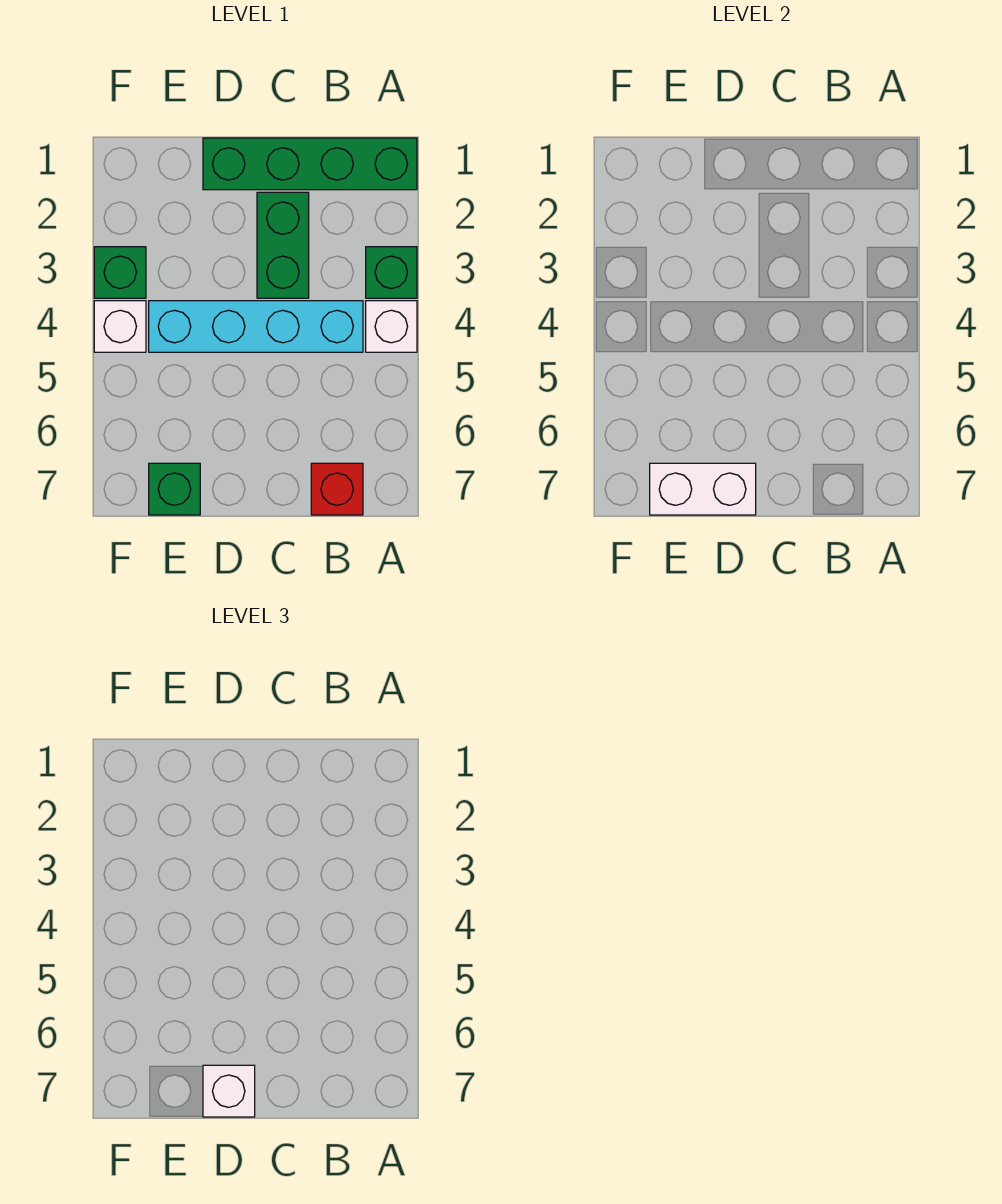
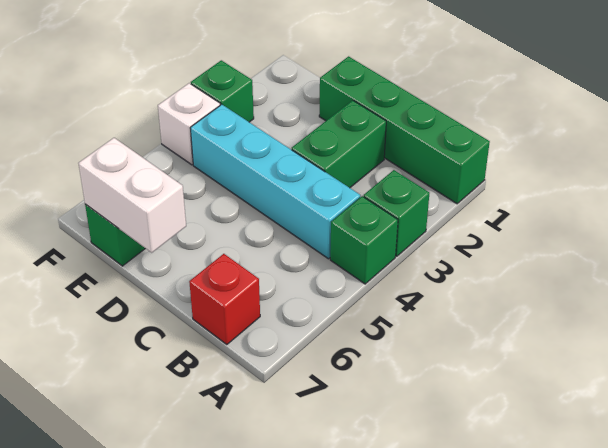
white brick A4 level 1 -> green brick A4 level 1
white brick D7 level 3 -> none

